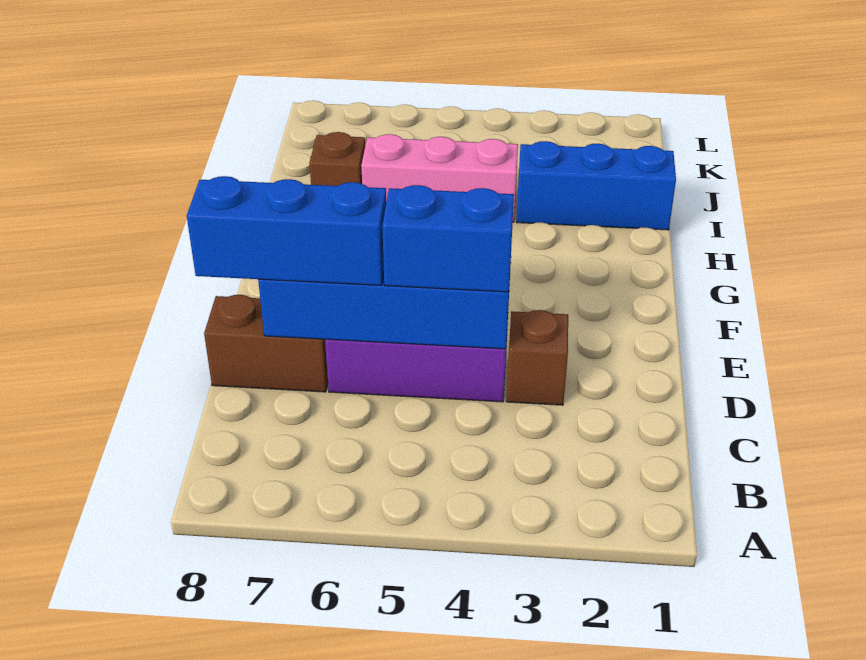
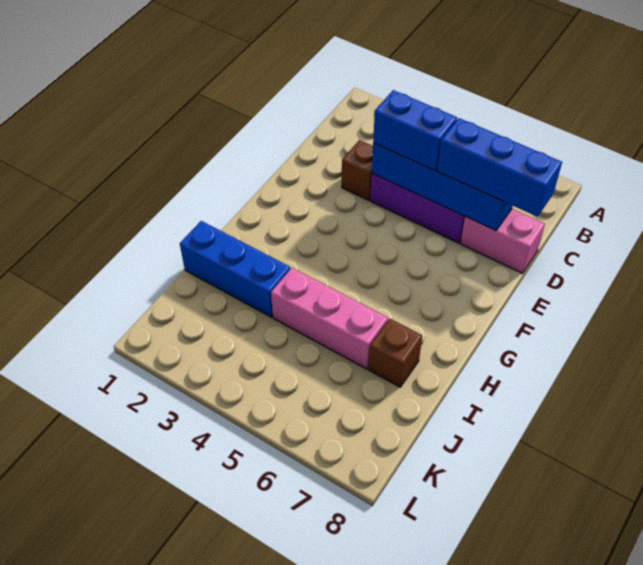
brown brick D7:D8 level 1 -> pink brick D7:D8 level 1

